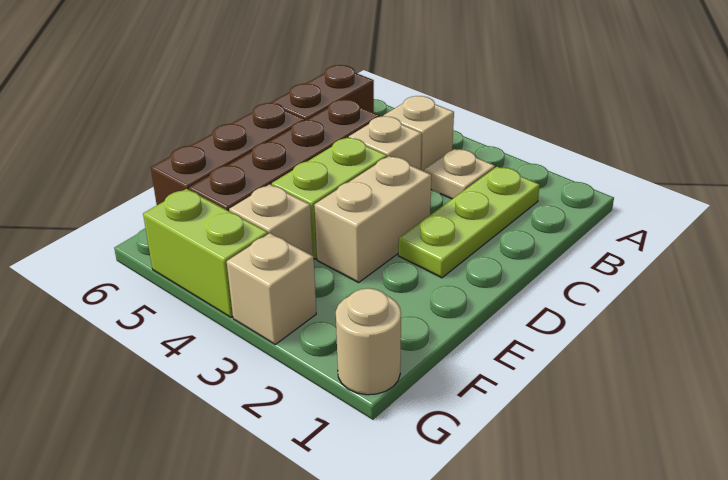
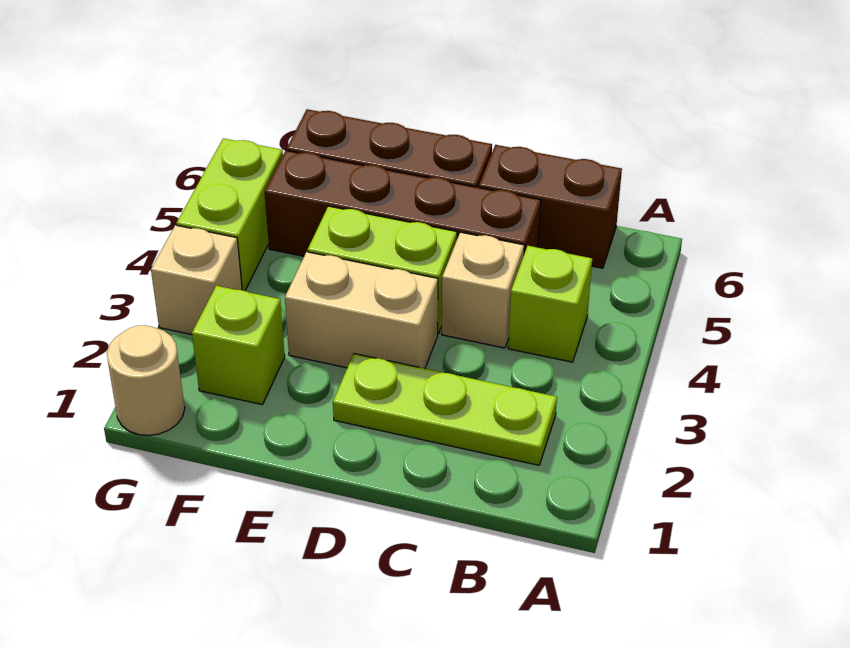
tan plate B3 level 1 -> none
tan brick B4 level 1 -> lime brick B4 level 1
none -> lime brick F2 level 1
tan brick F4 level 1 -> none

